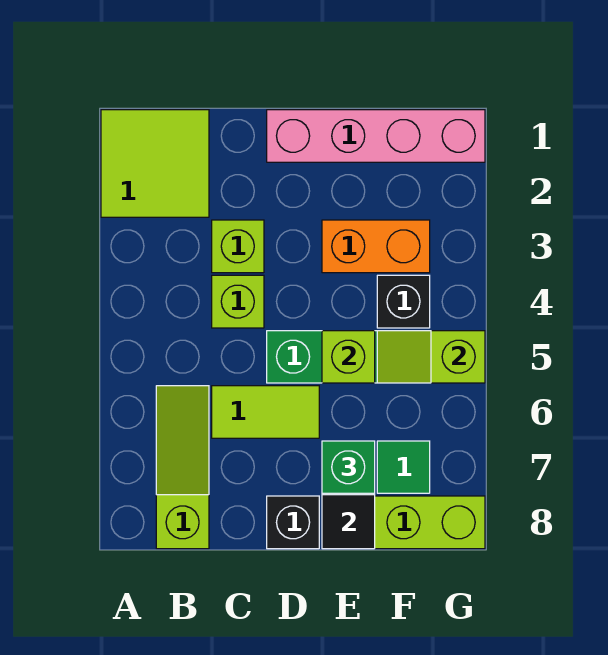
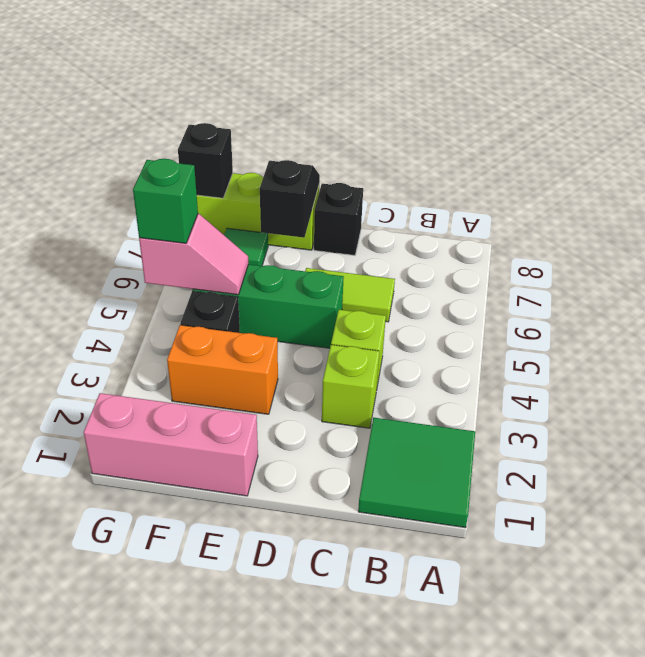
lime tile A1:B2 level 1 -> green tile A1:B2 level 1
lime slope B6:B8 level 1 top 8 -> none
pink brick D1:G1 level 1 -> pink brick E1:G1 level 1
lime brick E5 level 2 -> none
green brick E7 level 3 -> green brick G5 level 3
lime slope F5:G5 level 2 top G -> pink slope F5:G5 level 2 top G
none -> black brick G8 level 2

